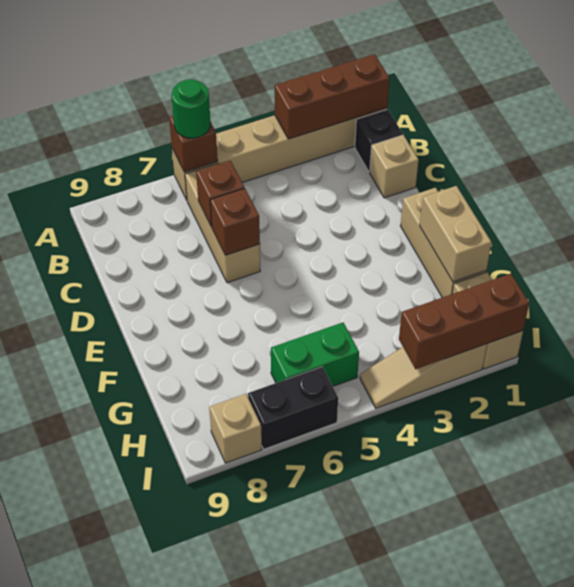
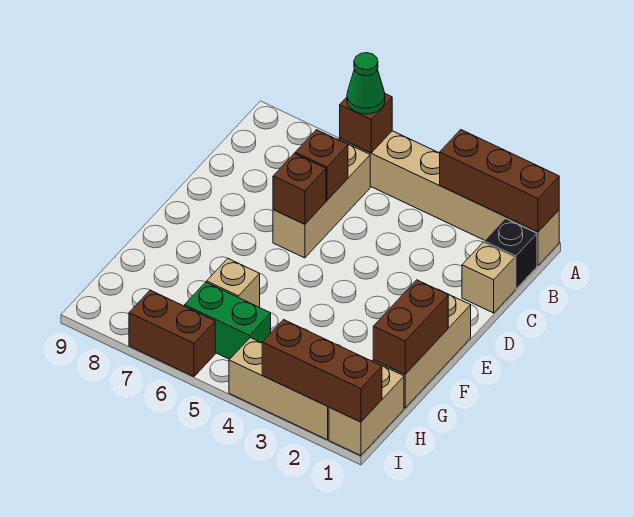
green round brick A6 level 3 -> green cone A6 level 3
tan brick F1:G1 level 2 -> brown brick F1:G1 level 2
tan slope I2:I4 level 1 top 2 -> tan brick I2:I4 level 1
black brick I6:I7 level 1 -> brown brick I6:I7 level 1
tan brick I8 level 1 -> tan brick G6 level 1

